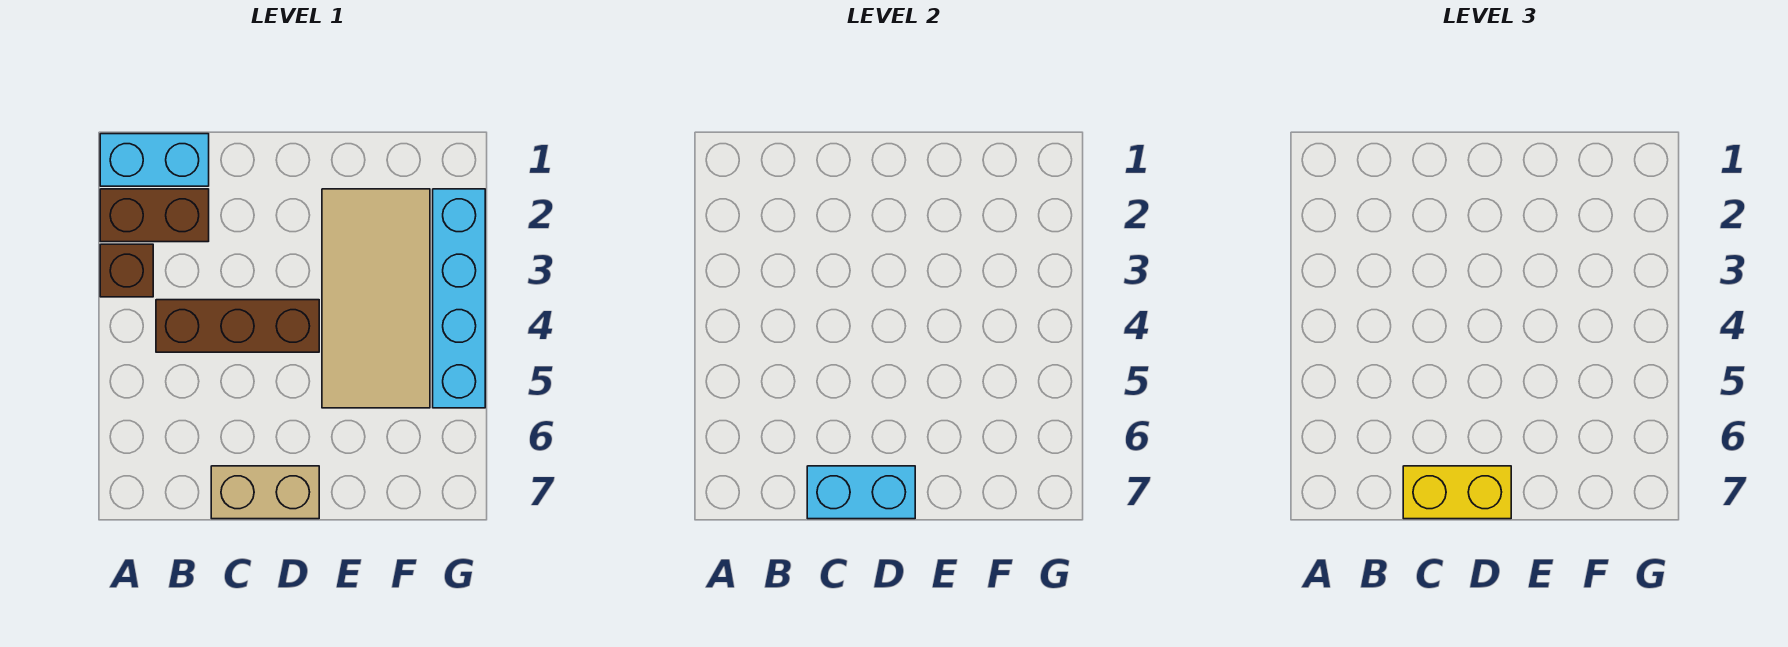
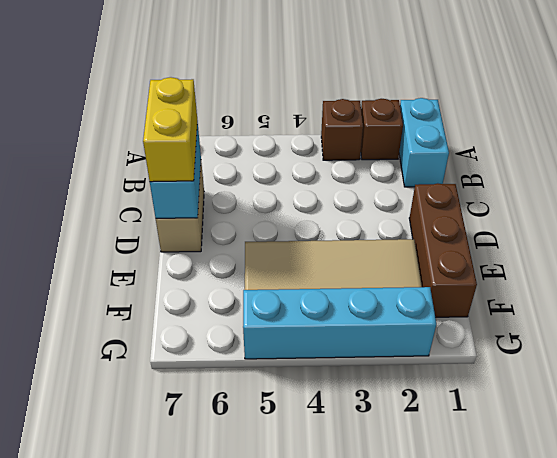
brown brick A2:B2 level 1 -> brown brick A2 level 1
brown brick B4:D4 level 1 -> brown brick D1:F1 level 1

